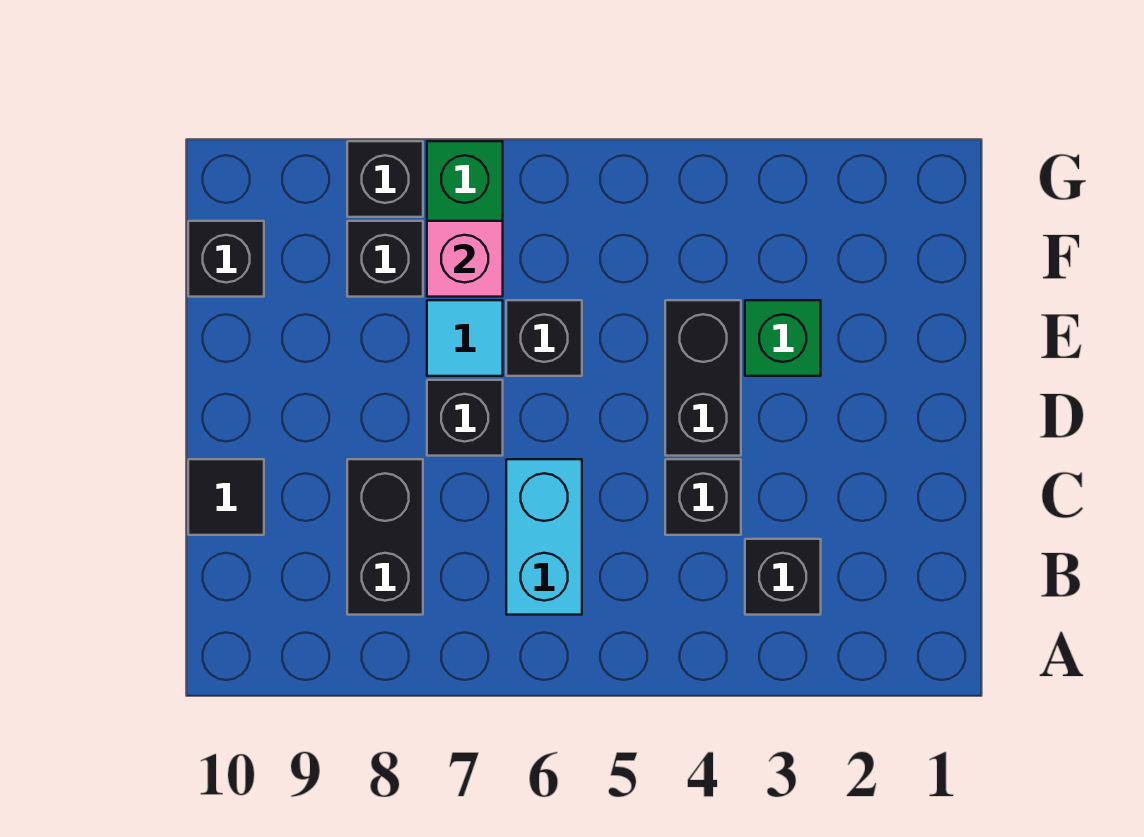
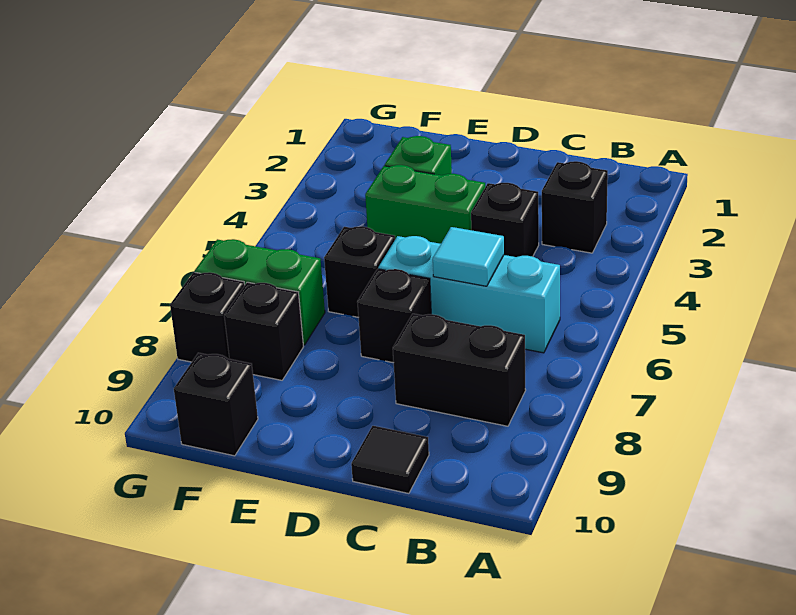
cyan brick B6:C6 level 1 -> cyan brick B6:D6 level 1
black brick D4:E4 level 1 -> green brick D4:E4 level 1
cyan tile E7 level 1 -> cyan tile C6 level 2
pink brick F7 level 2 -> none

